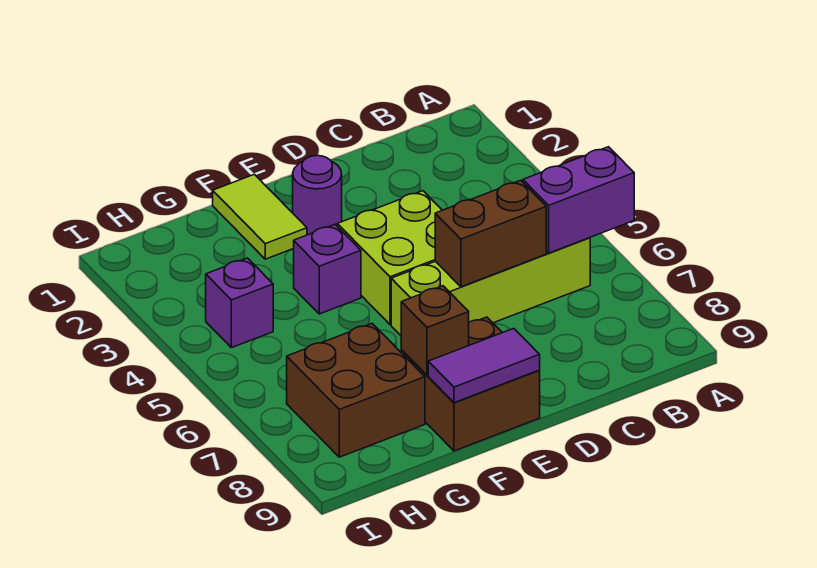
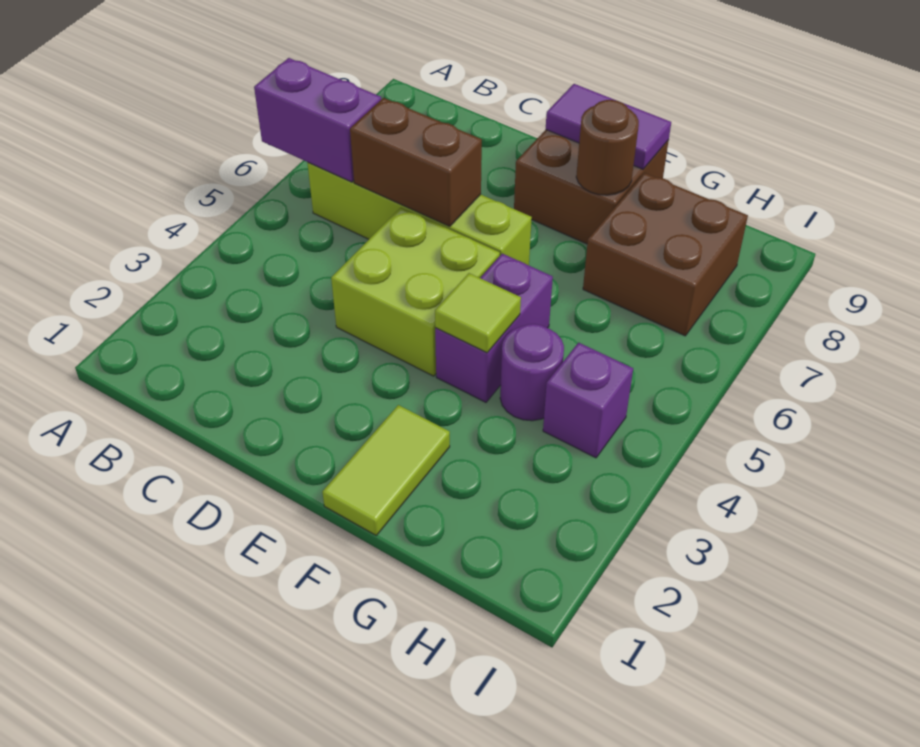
purple round brick E2 level 1 -> purple round brick G4 level 1
purple brick F4 level 1 -> purple brick F4:F5 level 1
none -> lime tile F4 level 2
brown brick F8 level 2 -> brown round brick F8 level 2

